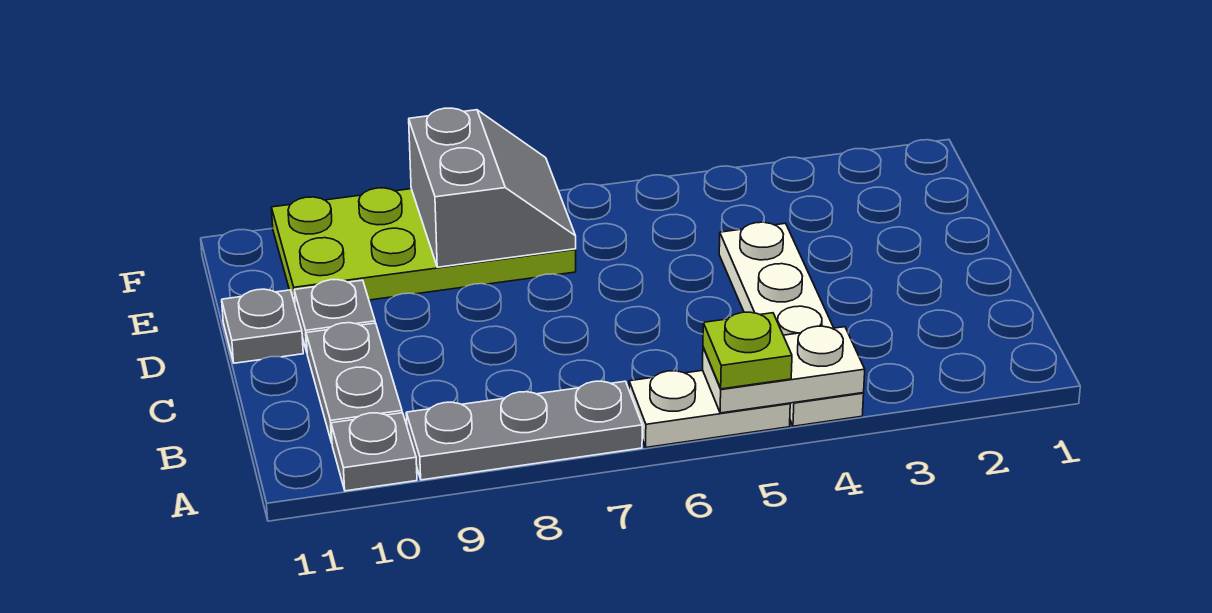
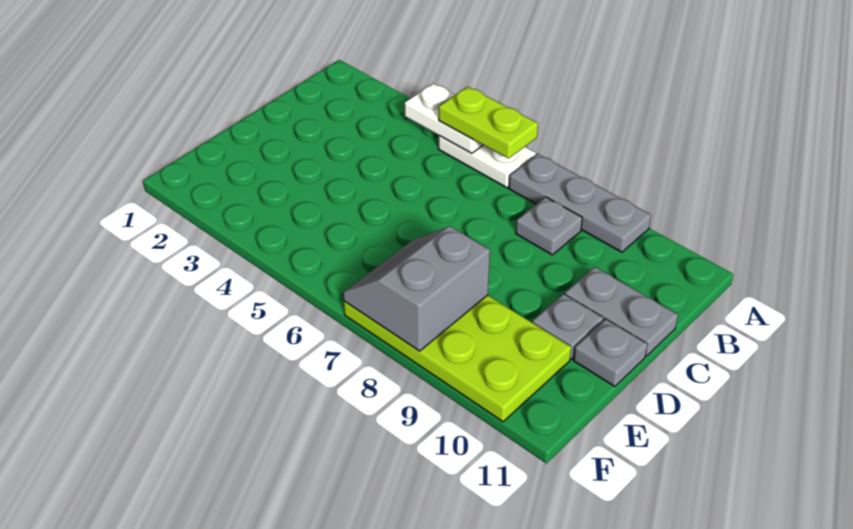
white plate A4:D4 level 1 -> none
lime plate A5 level 3 -> lime plate A5:A6 level 3
grey plate A10 level 1 -> grey plate B8 level 1
grey plate B10:C10 level 1 -> grey plate C10:C11 level 1

